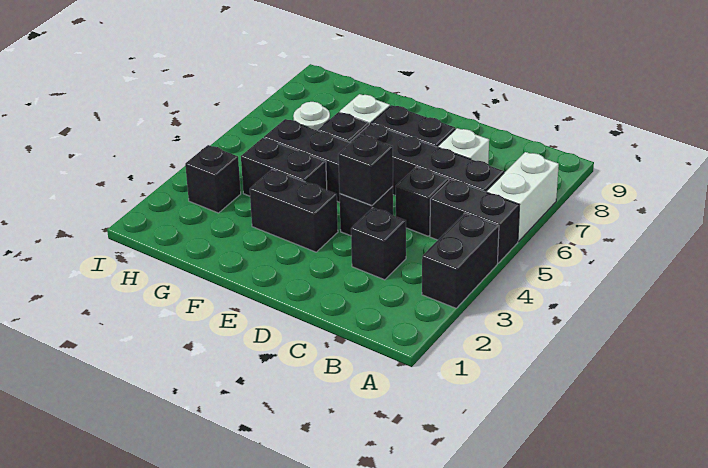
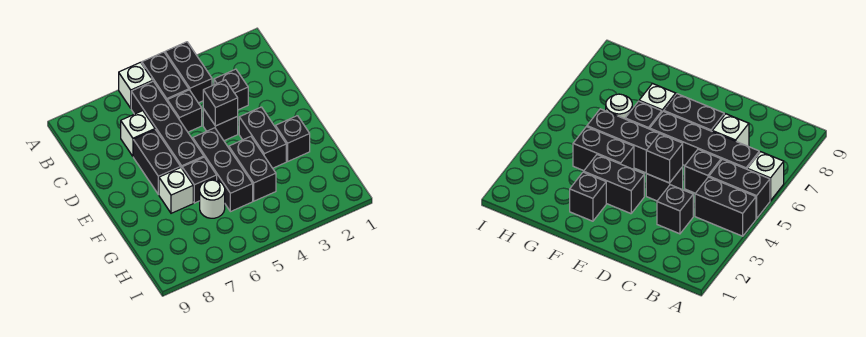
black brick A3:A4 level 1 -> black brick A4:B4 level 1
white brick A6:A7 level 1 -> white brick A6 level 1
black brick H3 level 1 -> black brick F2 level 1

